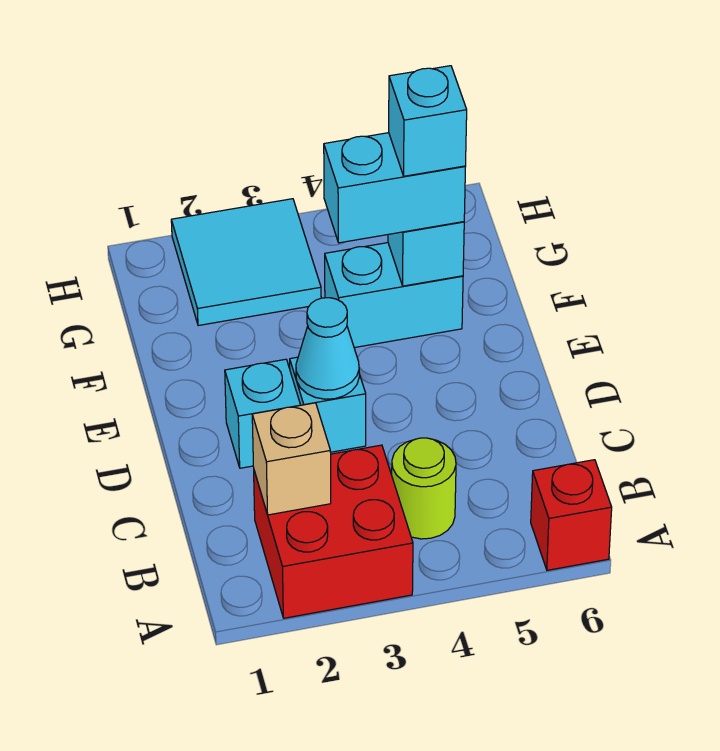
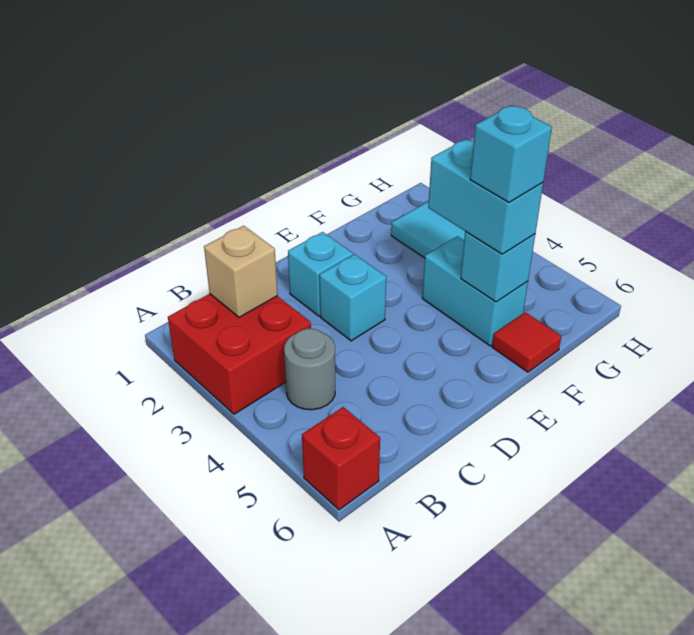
lime round brick B4 level 1 -> grey round brick B4 level 1
cyan cone D3 level 2 -> none
none -> red tile F6 level 1

